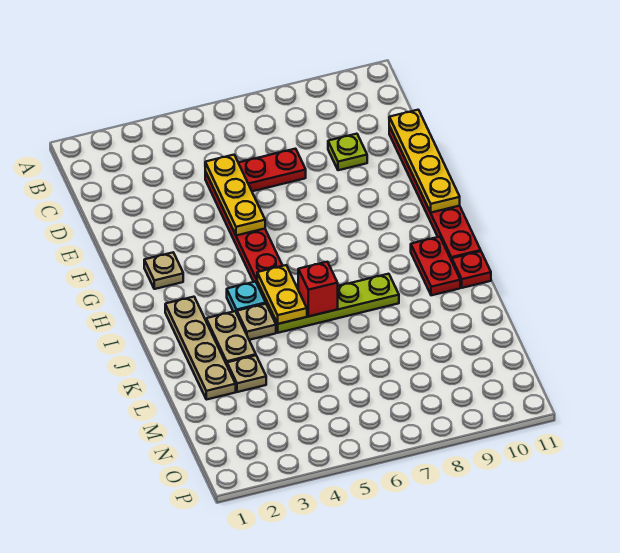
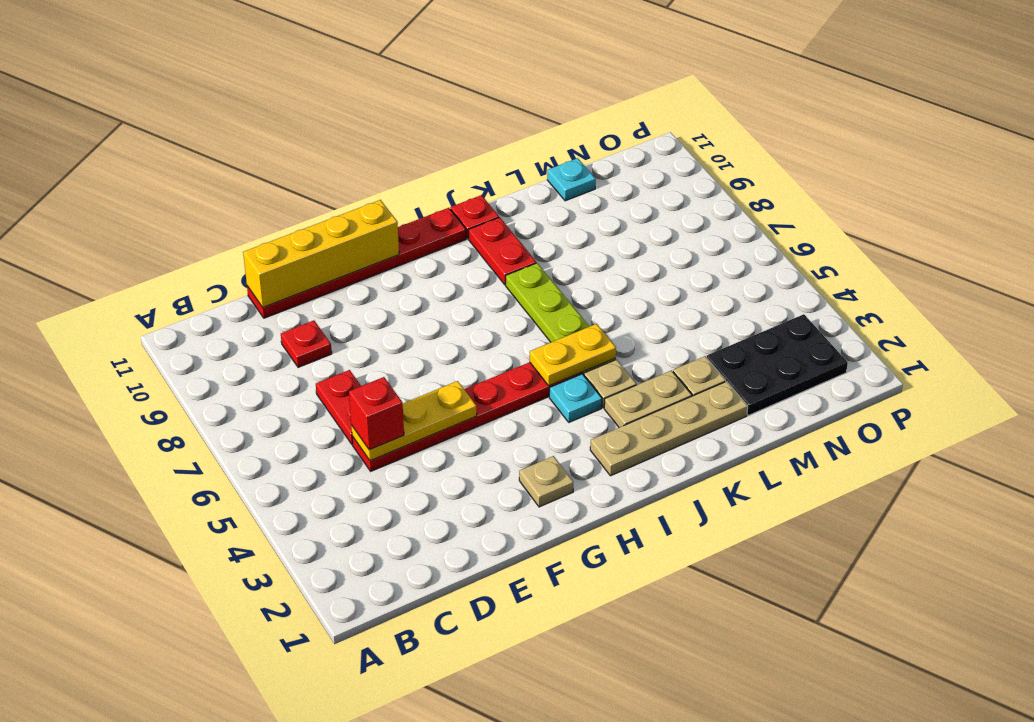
lime plate D9 level 1 -> red plate D9 level 1
yellow plate D11:G11 level 2 -> yellow brick D11:G11 level 2
red plate I10:J10 level 1 -> red plate J9:J10 level 1
red brick J6 level 2 -> red brick D5 level 3
none -> black plate M2:O3 level 1
none -> cyan plate M11 level 1

